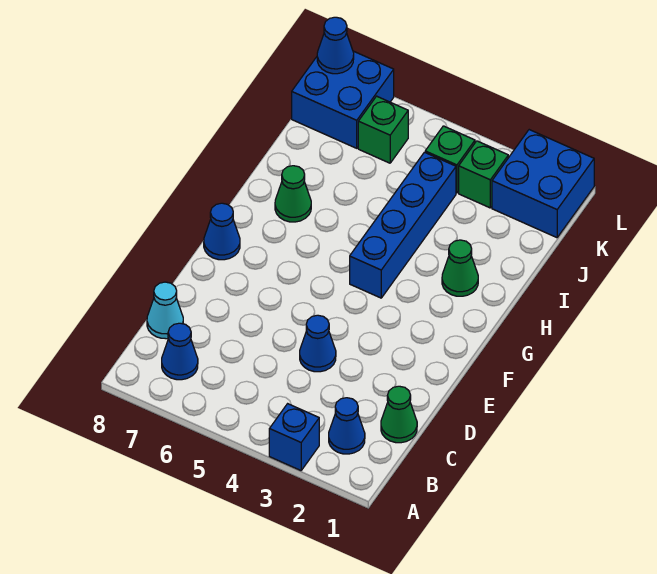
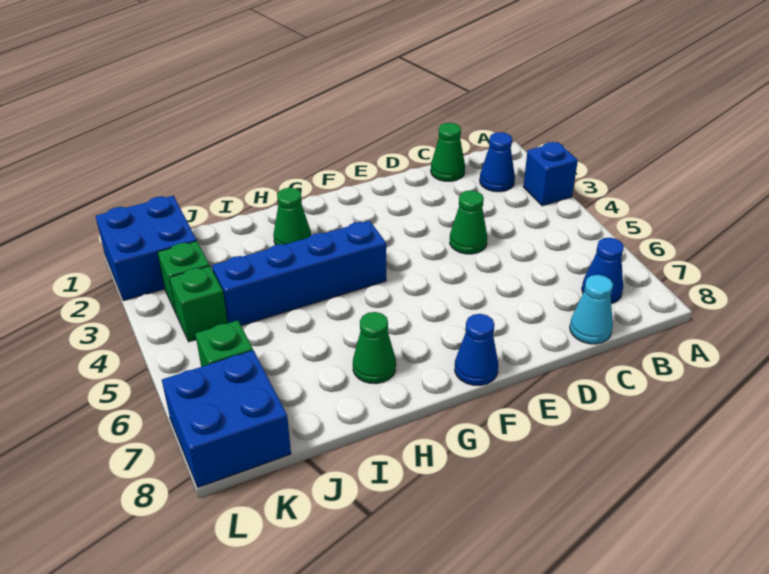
blue cone D4 level 1 -> green cone D4 level 1
blue cone L8 level 2 -> none

